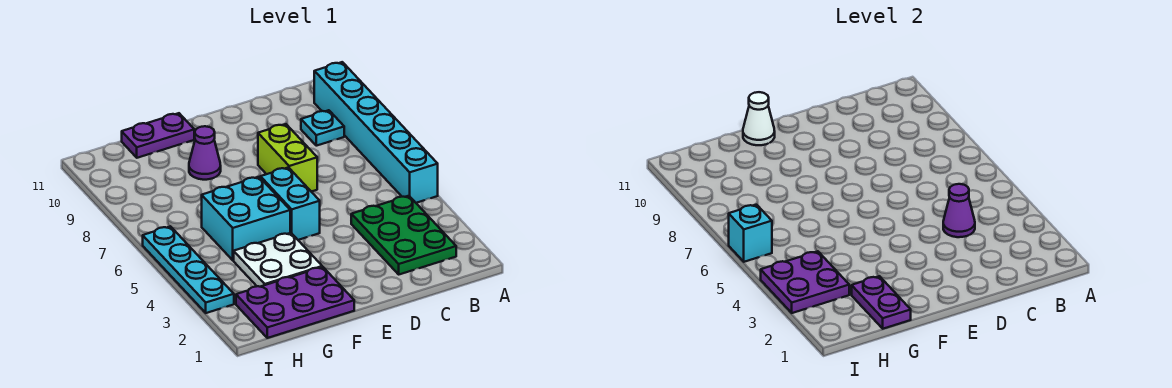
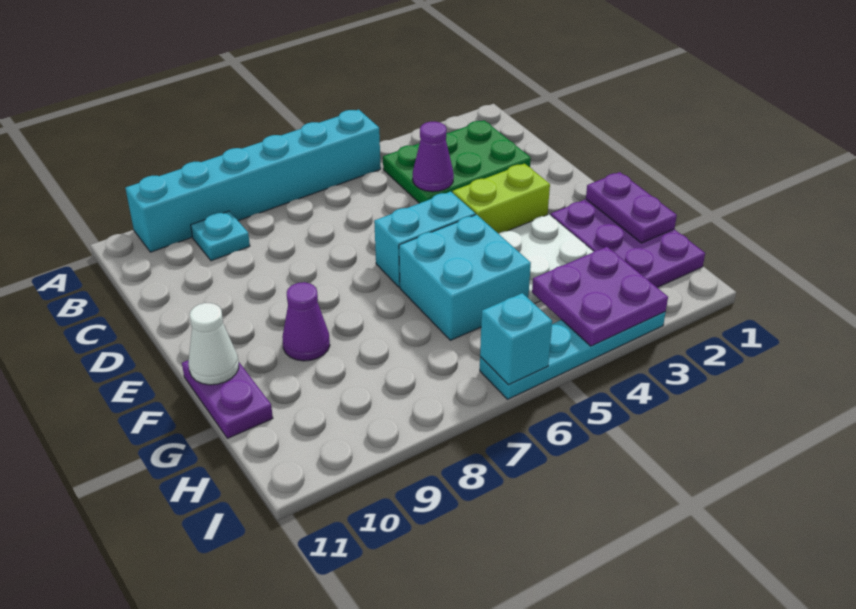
lime brick D7:D8 level 1 -> lime brick E3:E4 level 1
purple plate G1:G2 level 2 -> purple plate F1:G1 level 2

